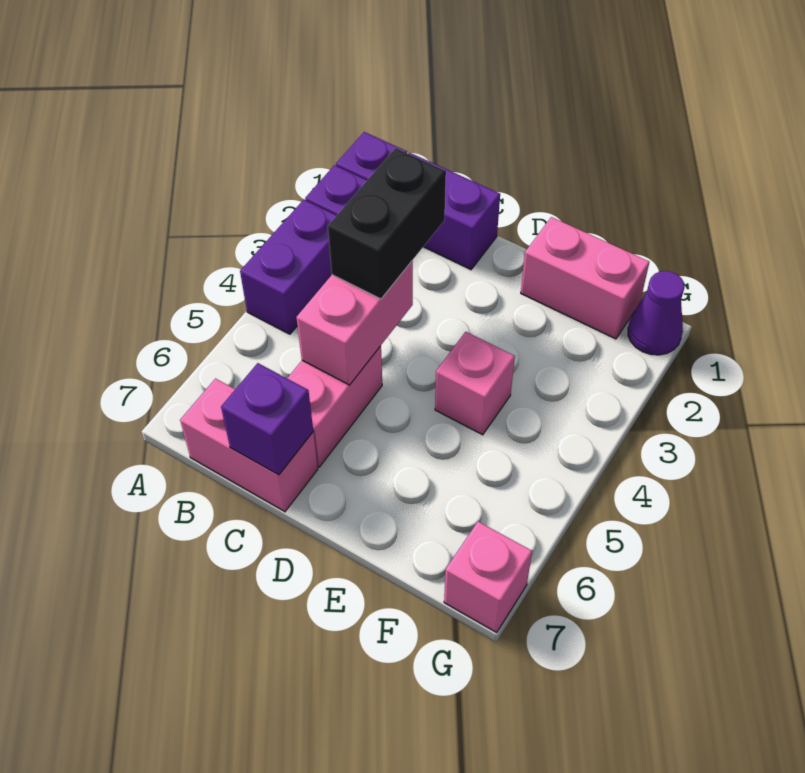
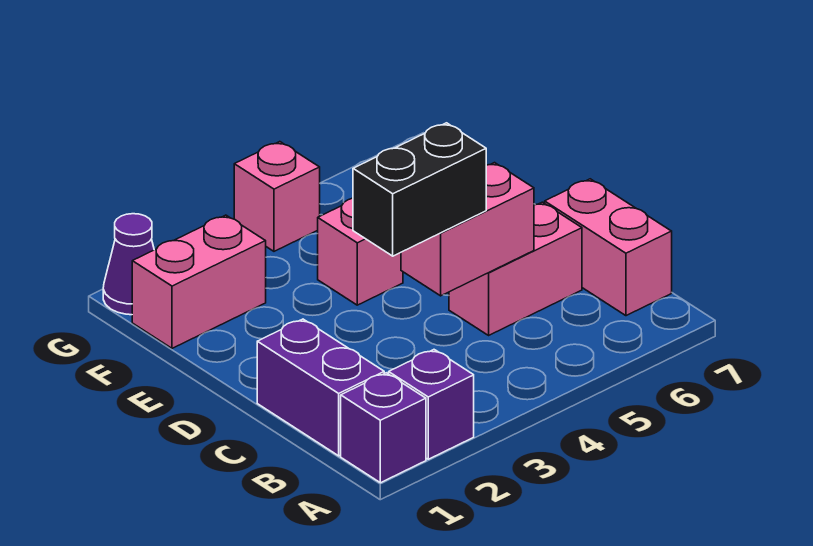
purple brick A3:A4 level 1 -> none
purple brick C7 level 2 -> none
pink brick E1:F1 level 1 -> pink brick F1:F2 level 1
pink brick G7 level 1 -> pink brick G4 level 1

